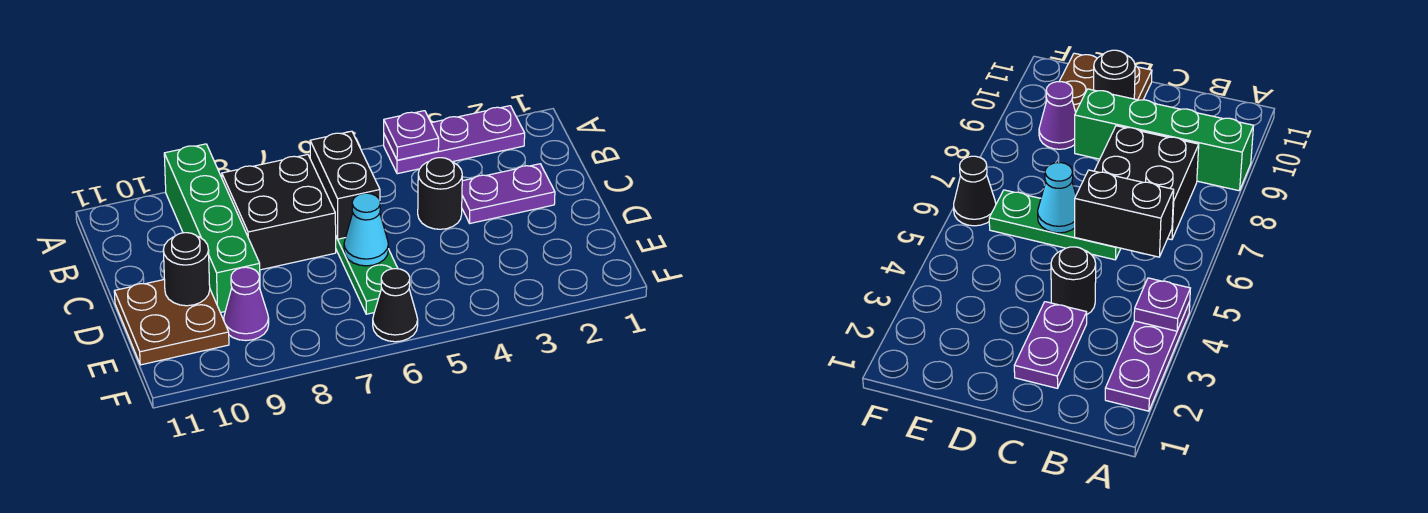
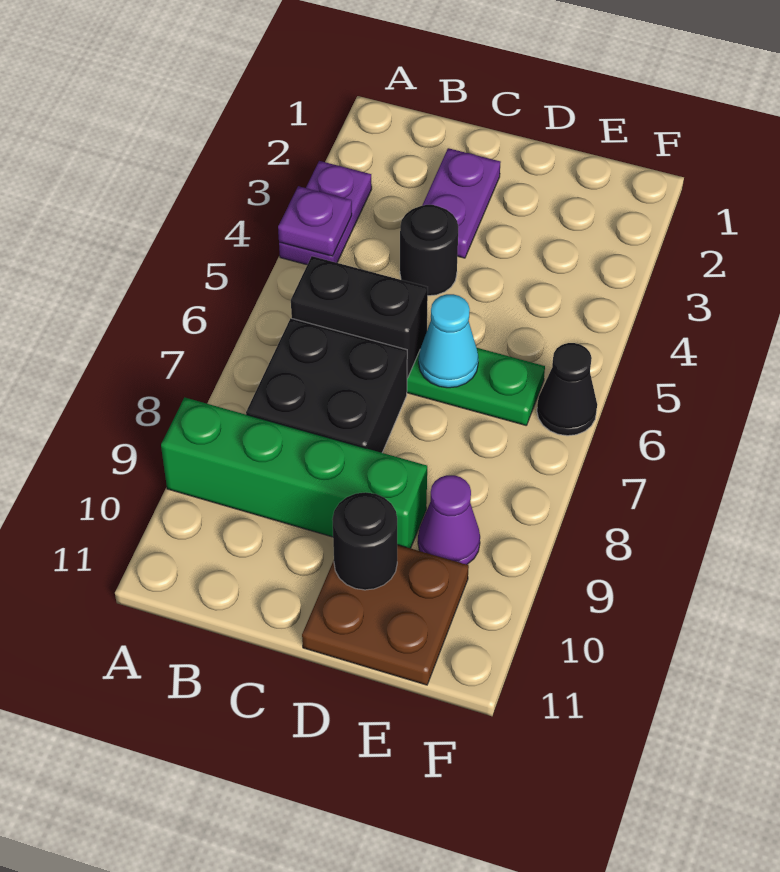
purple plate A2:A4 level 1 -> purple plate A3:A4 level 1

